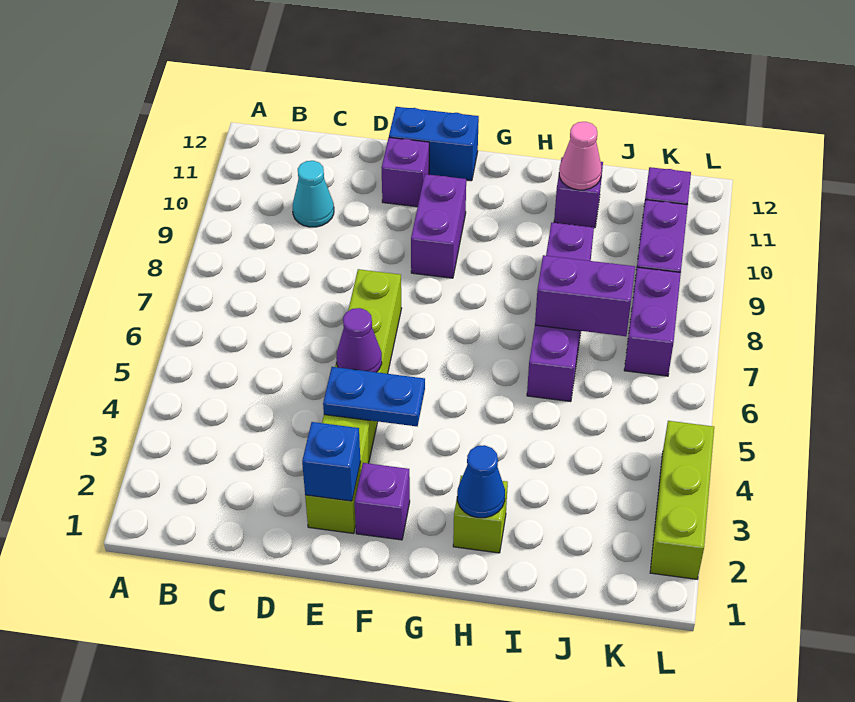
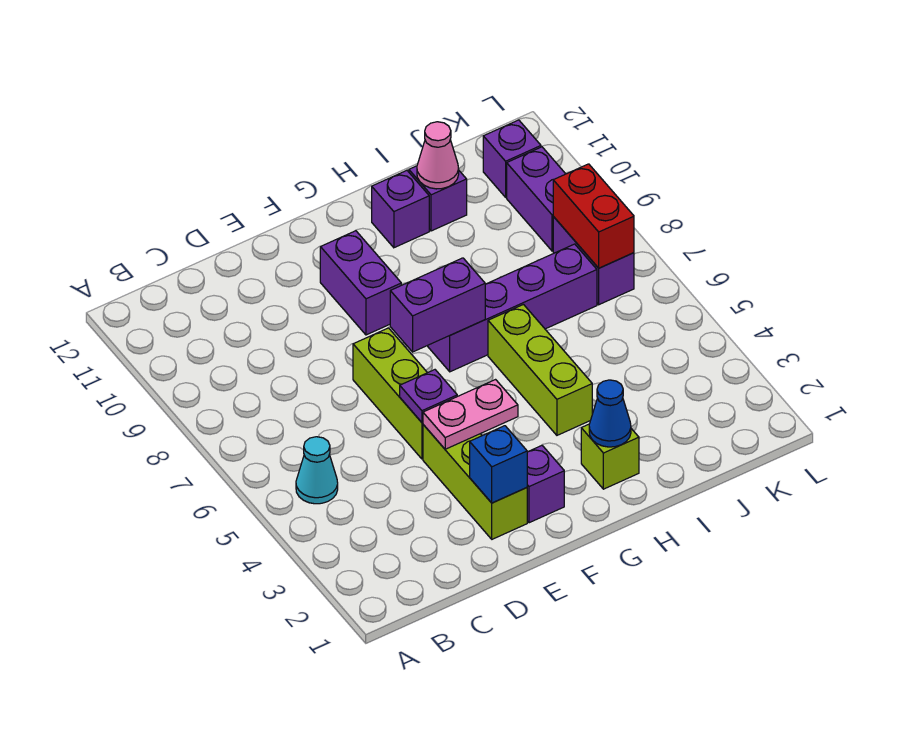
cyan cone C10 level 1 -> cyan cone B5 level 1
blue plate E4:F4 level 2 -> pink plate E4:F4 level 2
purple cone E5 level 2 -> purple plate E5 level 2
purple brick E11 level 1 -> purple brick H11 level 1
blue brick E12:F12 level 1 -> none
purple brick I6:I9 level 1 -> purple brick G7:J7 level 1
purple brick I7:J7 level 2 -> purple brick F7:G7 level 2
none -> red brick K7:K8 level 2
lime brick L2:L4 level 1 -> lime brick H4:H6 level 1

